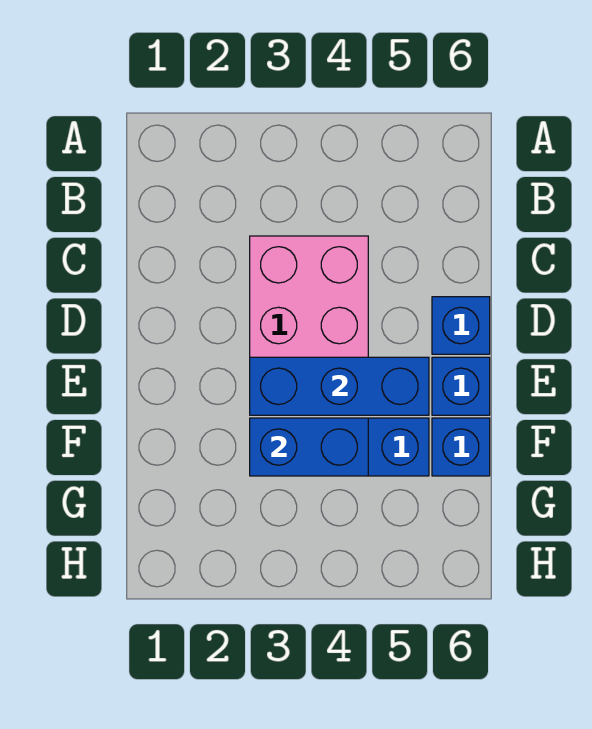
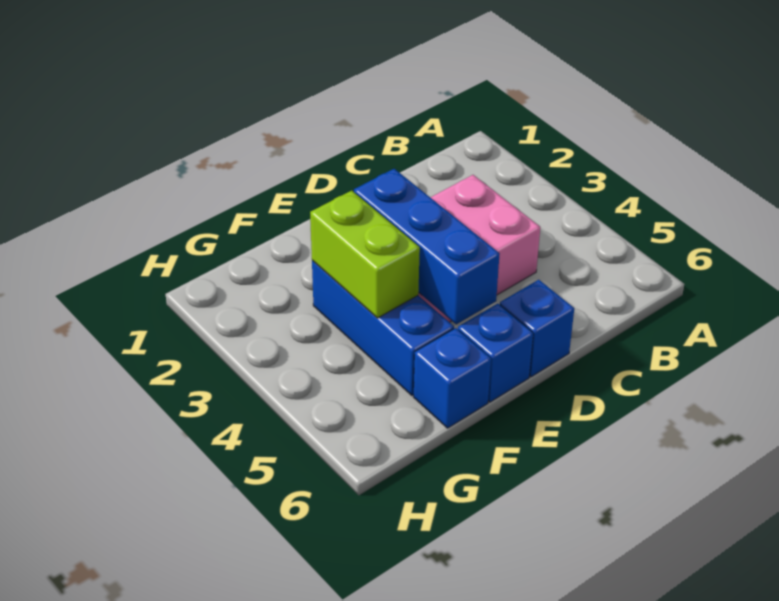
blue brick F3:F4 level 2 -> lime brick F3:F4 level 2

